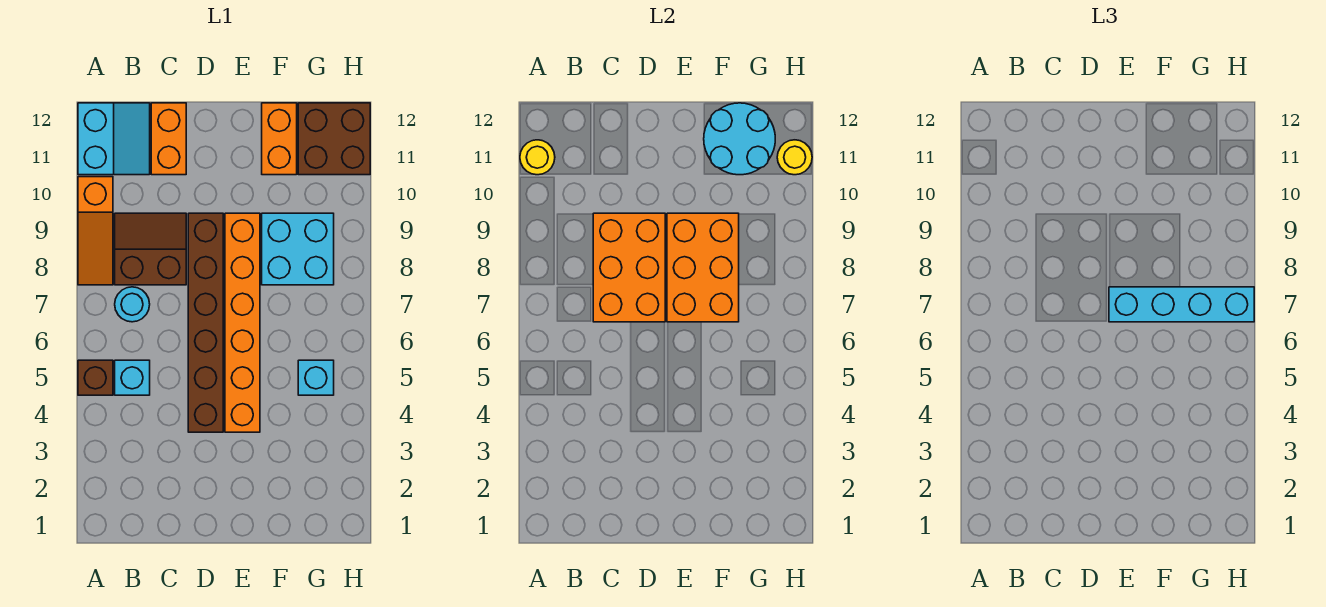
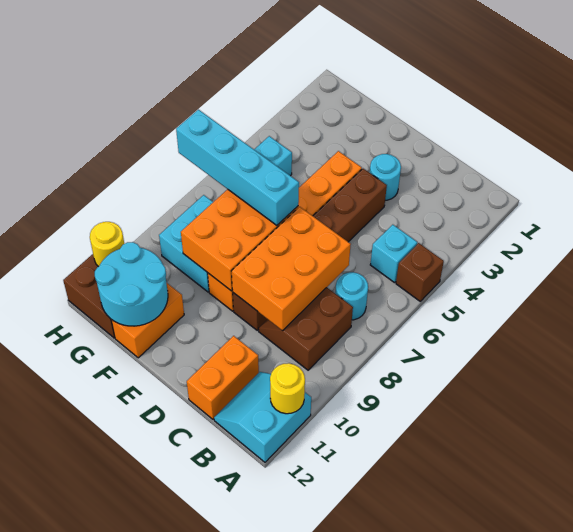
orange slope A8:A10 level 1 top 10 -> none
brown slope B8:C9 level 1 top 8 -> brown slope B8:C9 level 1 top B
none -> cyan round brick D3 level 1

